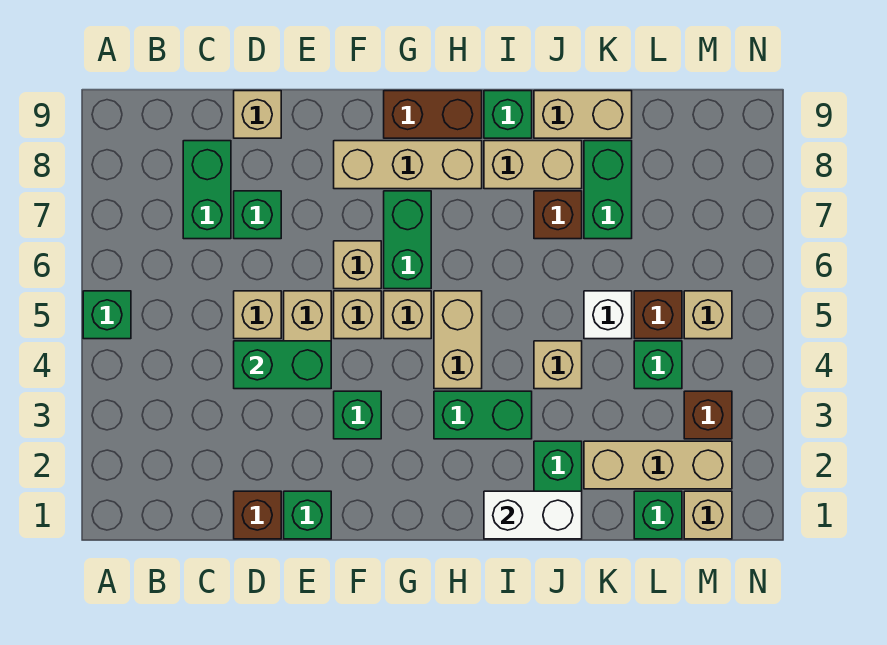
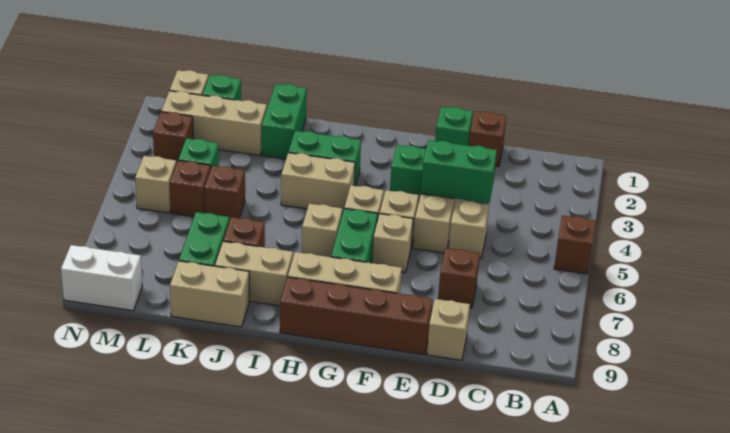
green brick A5 level 1 -> brown brick A5 level 1
green brick C7:C8 level 1 -> none
green brick D7 level 1 -> brown brick D7 level 1
brown brick G9:H9 level 1 -> brown brick E9:H9 level 1
tan brick H4:H5 level 1 -> tan brick H4:I4 level 1
white brick I1:J1 level 2 -> white brick M9:N9 level 1
green brick I9 level 1 -> none
tan brick J4 level 1 -> tan brick H6 level 1
white brick K5 level 1 -> brown brick K5 level 1

